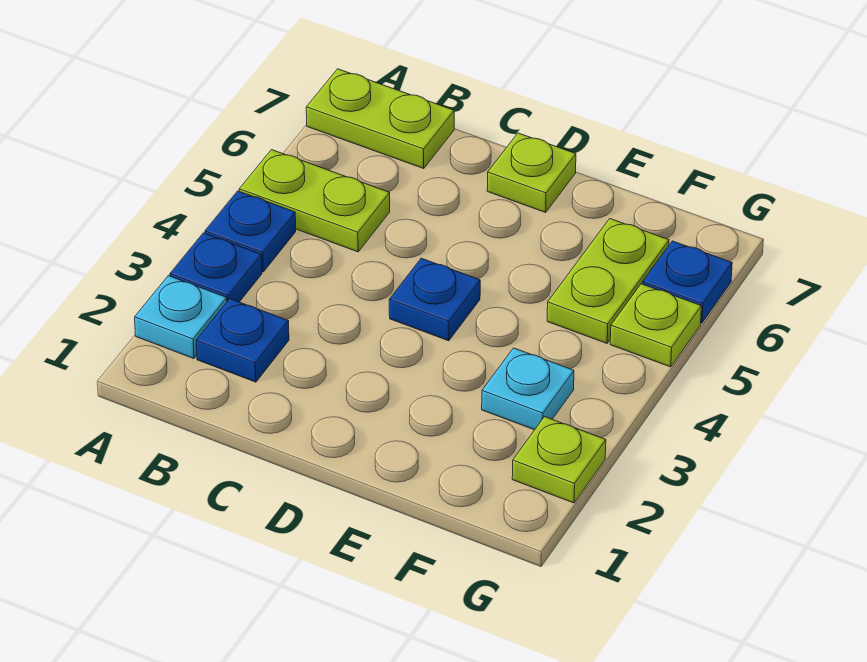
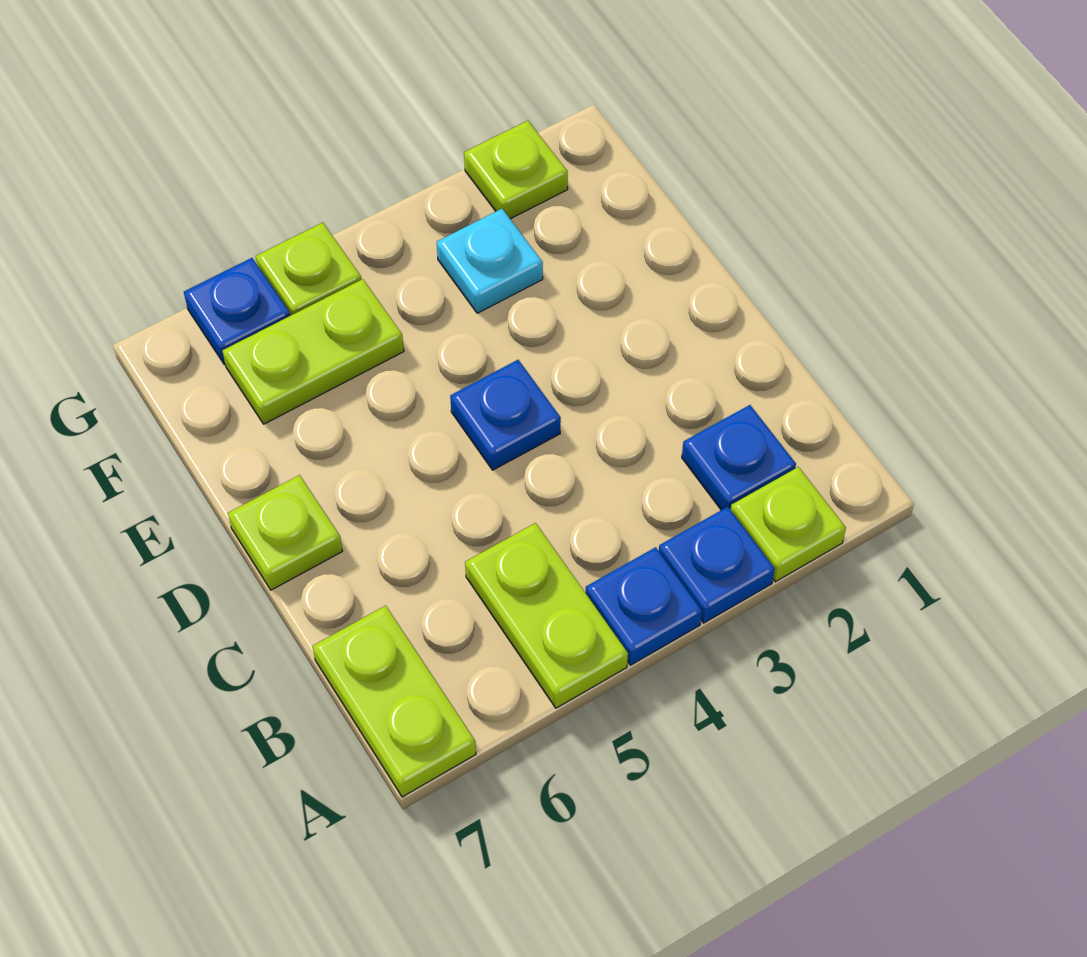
cyan plate A2 level 1 -> lime plate A2 level 1

